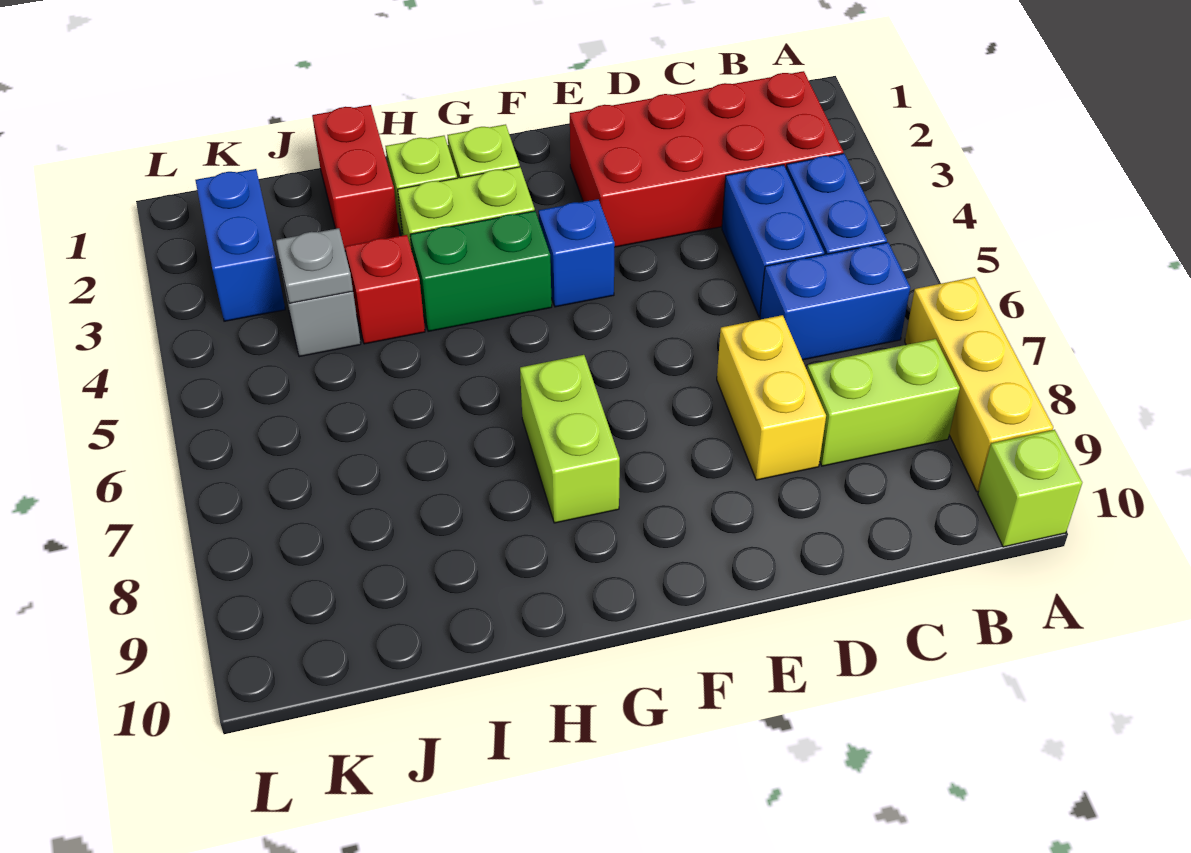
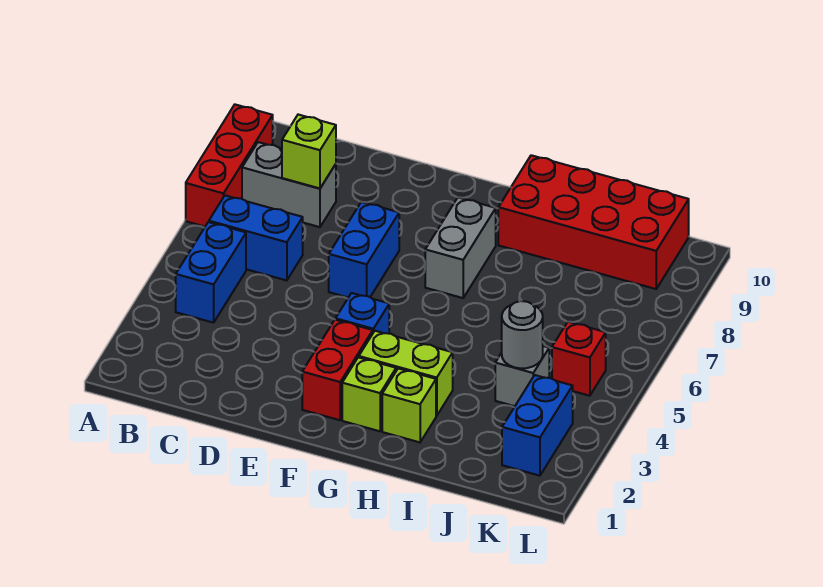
yellow brick A7:A9 level 1 -> red brick A7:A9 level 1
lime brick A10 level 1 -> lime brick C8 level 2
red brick B2:E3 level 1 -> red brick H9:K10 level 1
lime brick B8:C8 level 1 -> grey brick B8:C8 level 1
blue brick C4:C5 level 1 -> blue brick E6:E7 level 1
yellow brick D7:D8 level 1 -> none
green brick G4:H4 level 1 -> none
lime brick G7:G8 level 1 -> grey brick G7:G8 level 1
red brick I1:I2 level 1 -> red brick F2:F3 level 1
red brick I4 level 1 -> red brick K5 level 1
grey plate J4 level 2 -> grey round brick J4 level 2

